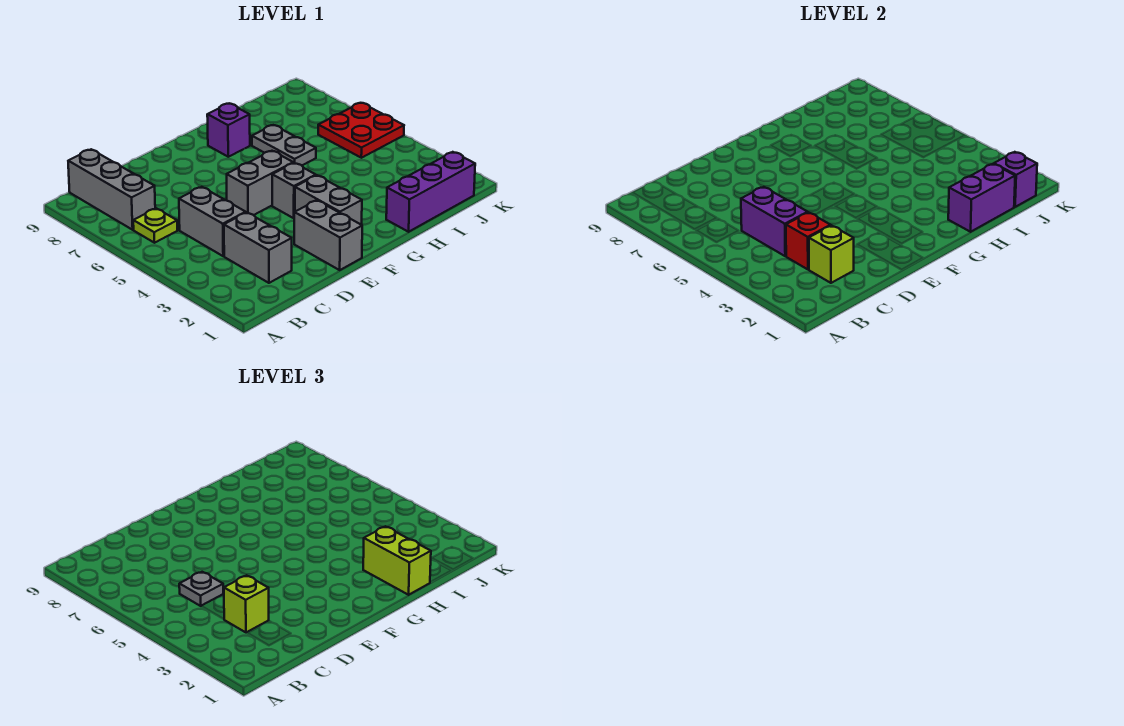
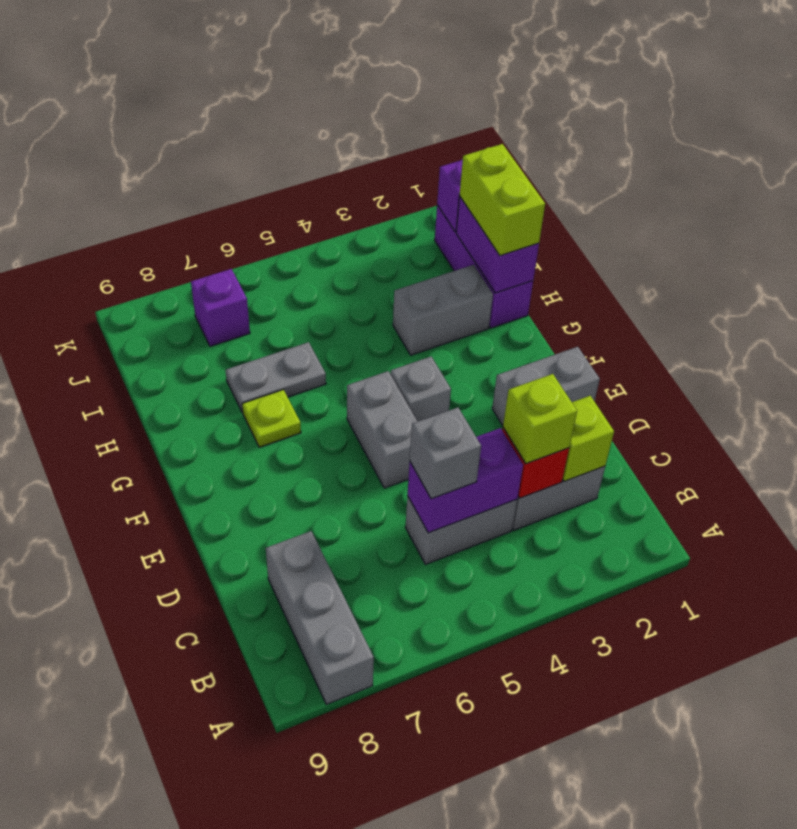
lime plate B6 level 1 -> lime plate G7 level 1
grey brick B7:B9 level 1 -> grey brick A8:C8 level 1
grey plate C5 level 3 -> grey brick C5 level 3
grey brick F2:F3 level 1 -> grey brick H2:H3 level 1
purple brick G8 level 1 -> purple brick J7 level 1
lime brick H1:H2 level 3 -> lime brick H1:I1 level 3
red plate J5:K6 level 1 -> none

